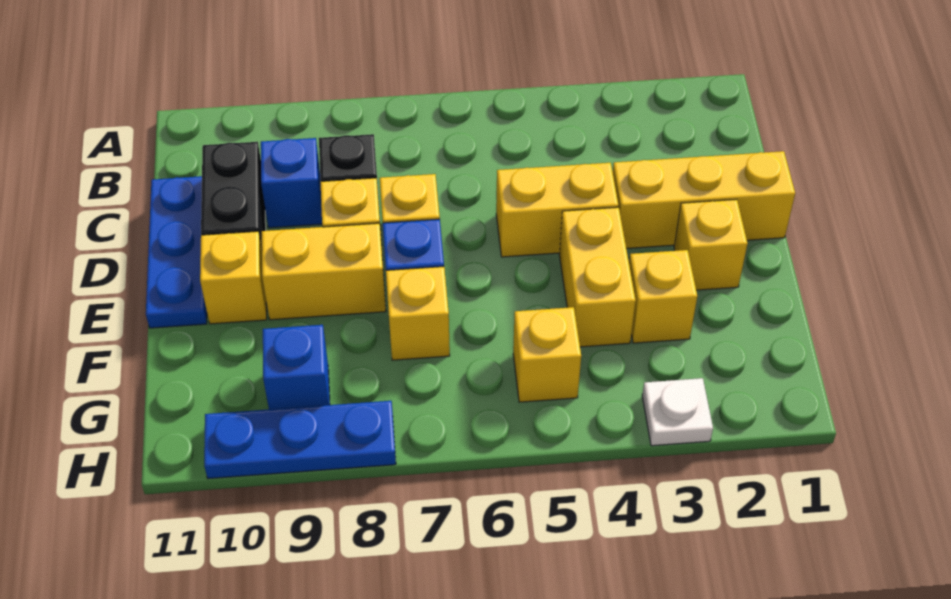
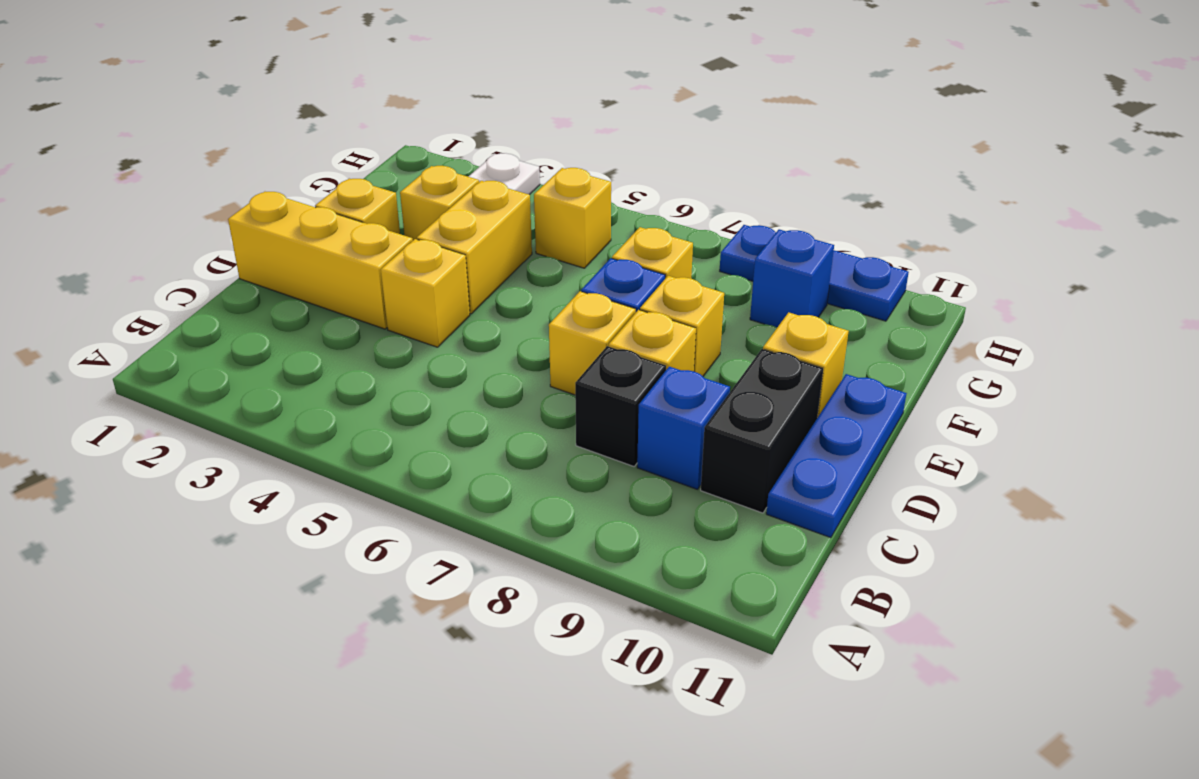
yellow brick D4:D5 level 1 -> yellow brick D4 level 1
yellow brick E8:E9 level 1 -> yellow brick E8 level 1

